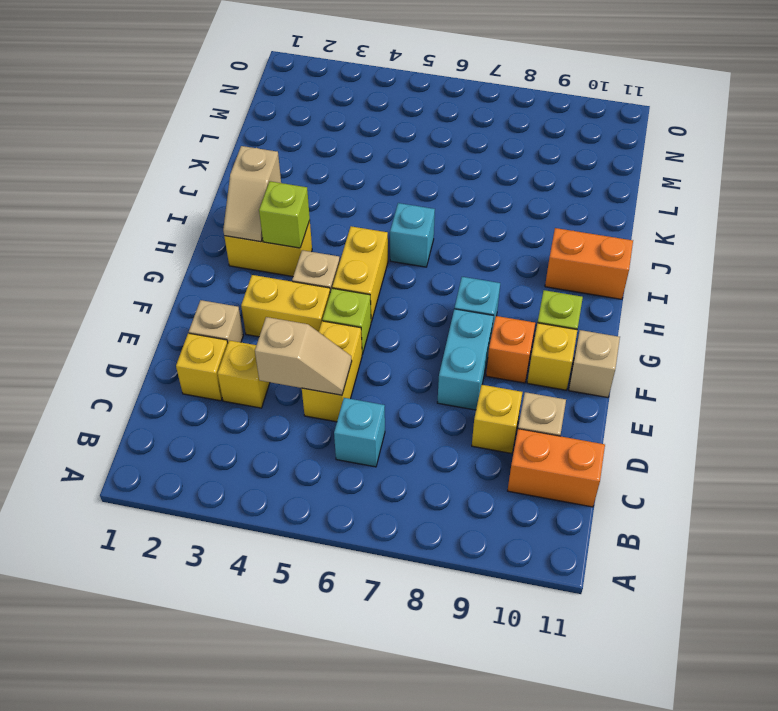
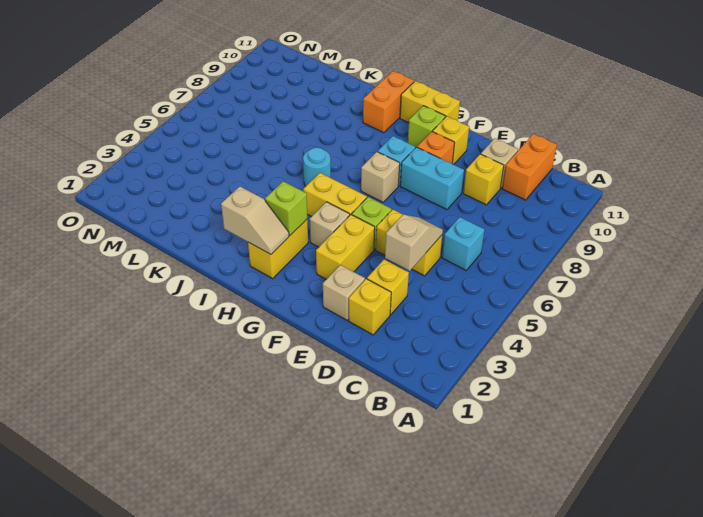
tan brick F11 level 1 -> tan brick G7 level 1
none -> yellow brick G11:H11 level 1
cyan brick I6 level 1 -> cyan round brick I6 level 1

